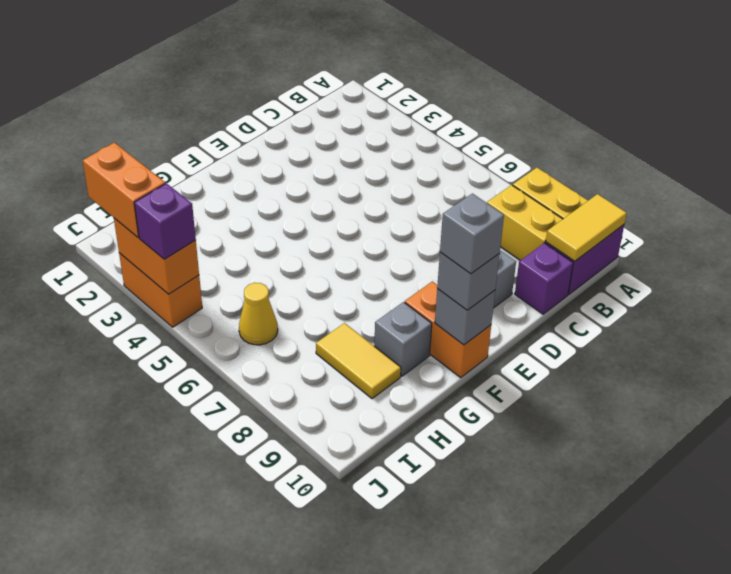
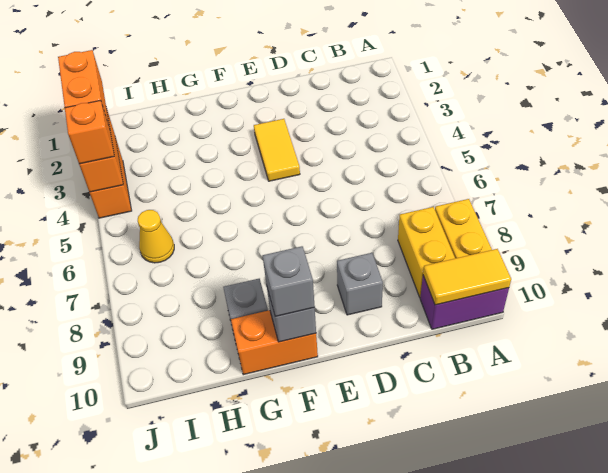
purple brick C10 level 1 -> none
orange brick F9:F10 level 1 -> orange brick F10:G10 level 1
grey brick F10 level 4 -> none
yellow tile H8:H9 level 1 -> yellow tile E3:E4 level 1
purple brick J4 level 3 -> orange brick J4 level 3

